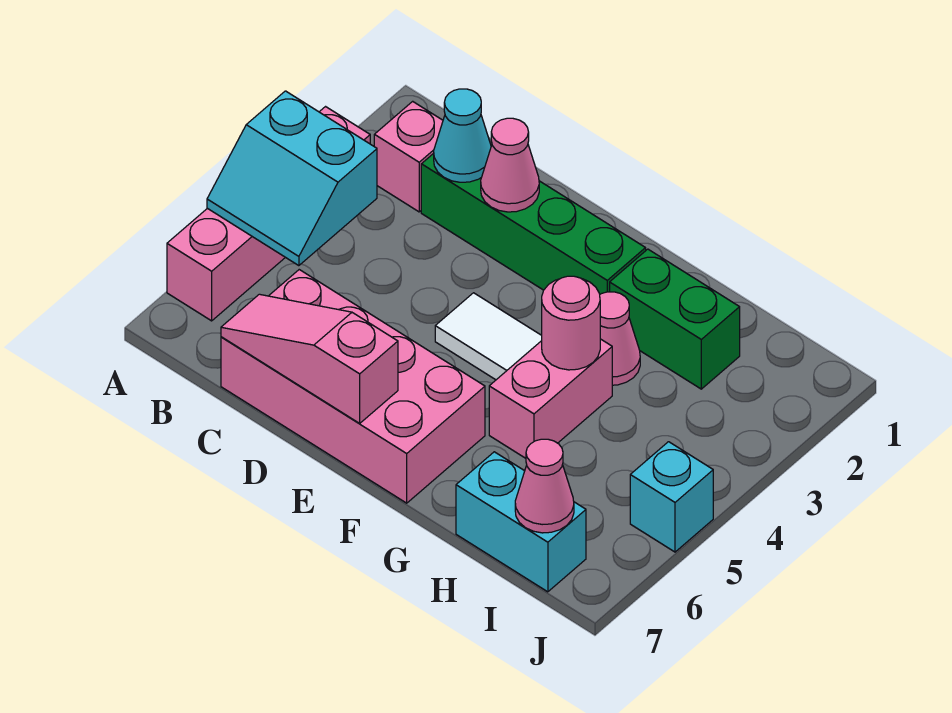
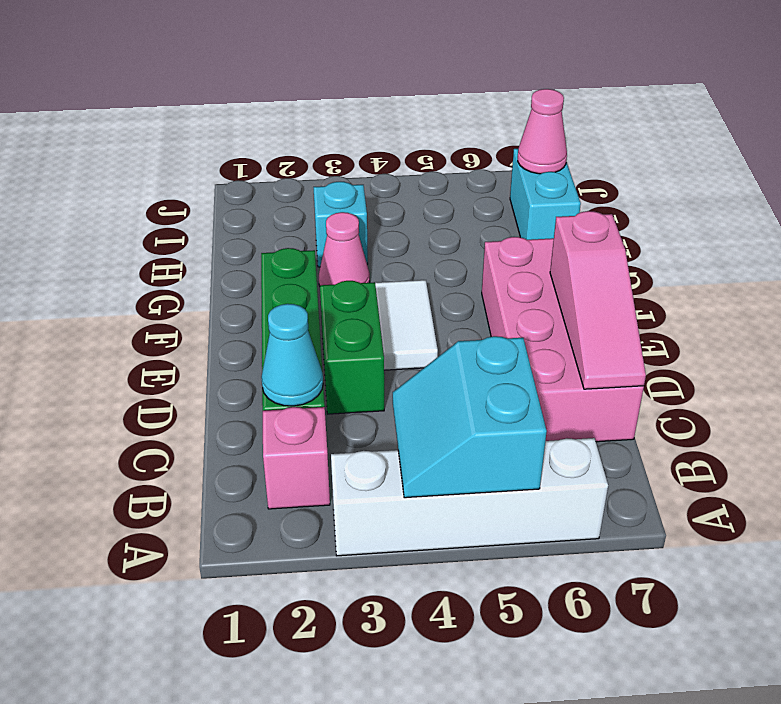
pink brick A3:A6 level 1 -> white brick A3:A6 level 1
cyan slope A4:B5 level 2 top 4 -> cyan slope A4:B5 level 2 top 5
pink cone D2 level 2 -> none
green brick G2:H2 level 1 -> green brick D3:E3 level 1
pink brick G4:G5 level 1 -> none
pink round brick G4 level 2 -> none
cyan brick J5 level 1 -> cyan brick H3 level 1

